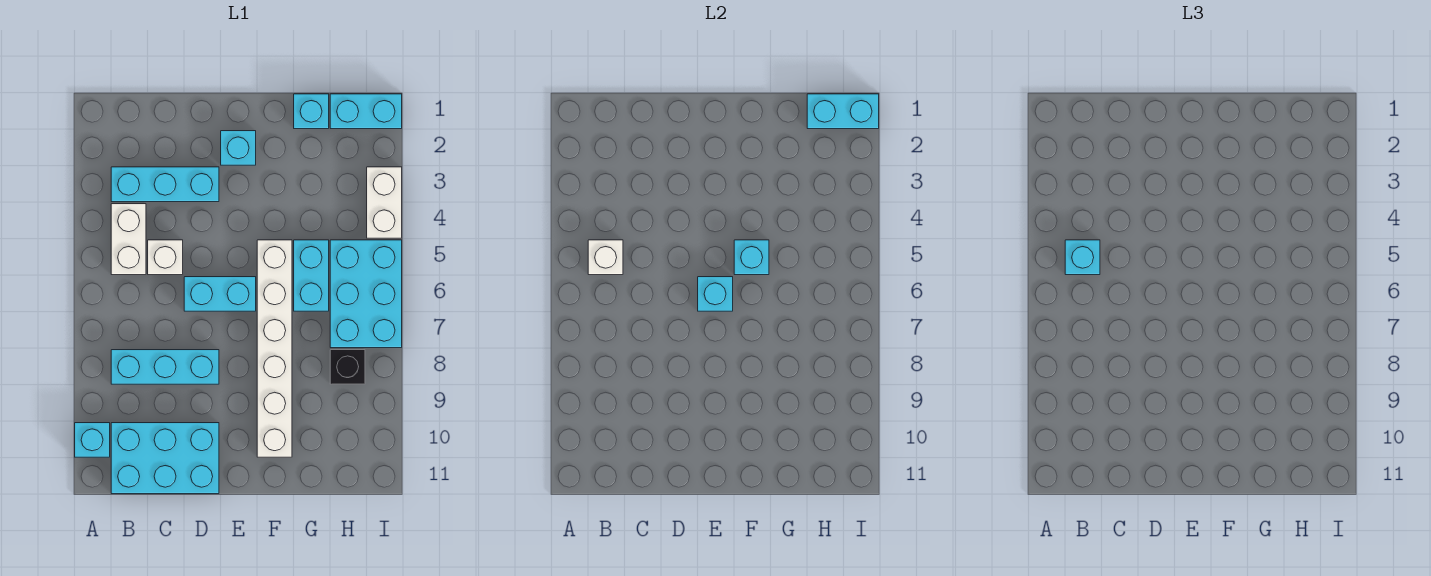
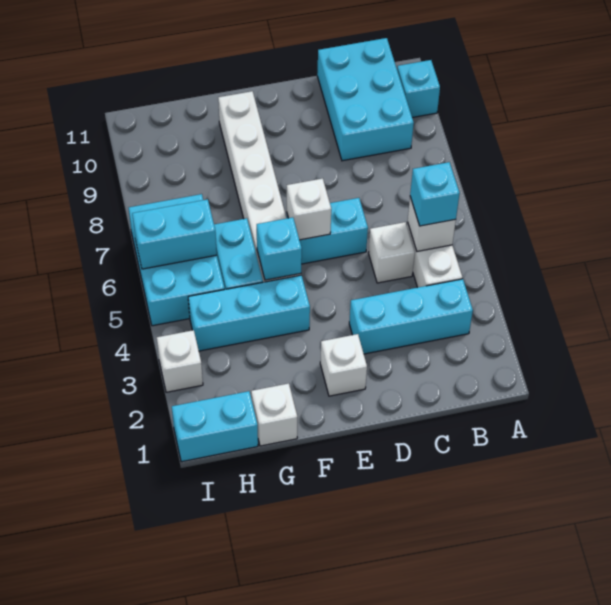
cyan brick B8:D8 level 1 -> cyan brick F4:H4 level 1
cyan brick B10:D11 level 1 -> cyan brick B9:C11 level 1
cyan brick E2 level 1 -> white brick E2 level 1
cyan brick E6 level 2 -> white brick E6 level 2
cyan brick G1 level 1 -> white brick G1 level 1
cyan brick H1:I1 level 2 -> cyan brick H6:I6 level 2
black brick H8 level 1 -> none
white brick I3:I4 level 1 -> white brick I3 level 1

